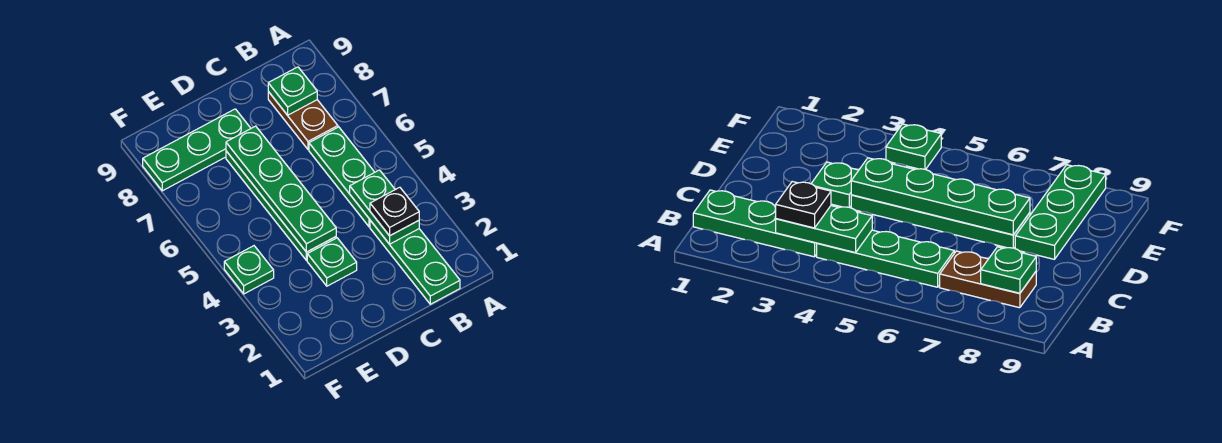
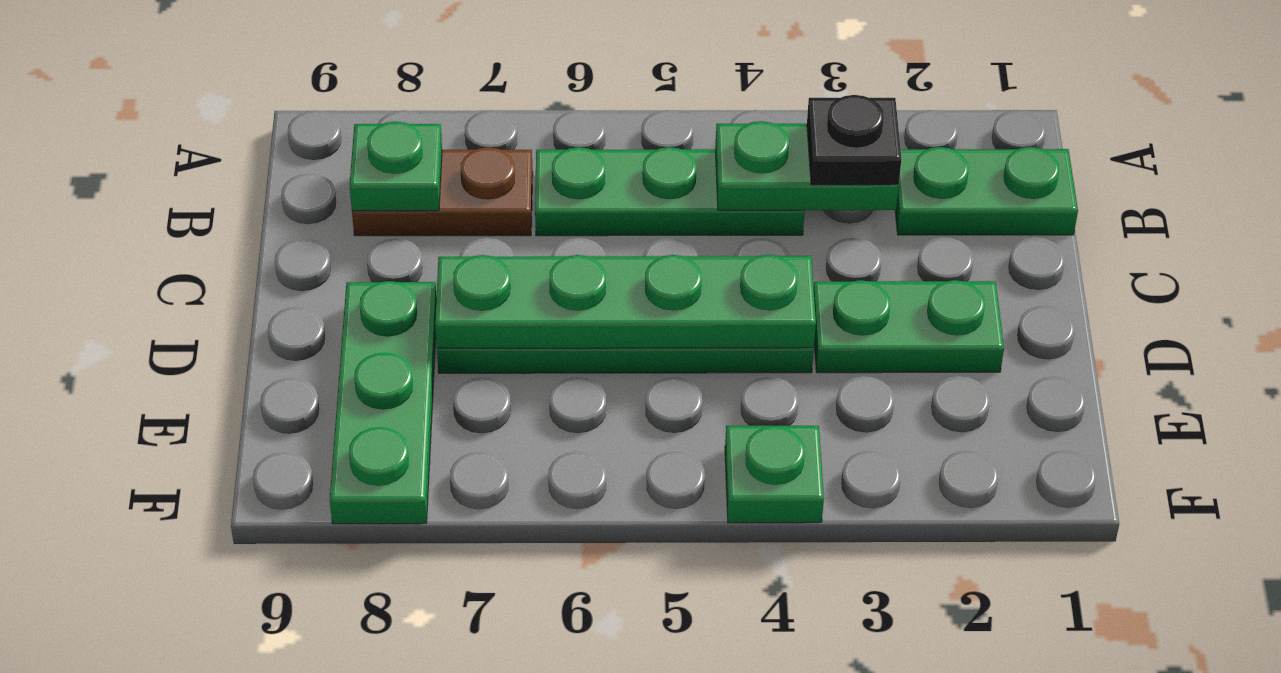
green plate B1:B3 level 1 -> green plate B1:B2 level 1
green plate D3 level 1 -> green plate D2:D3 level 1

